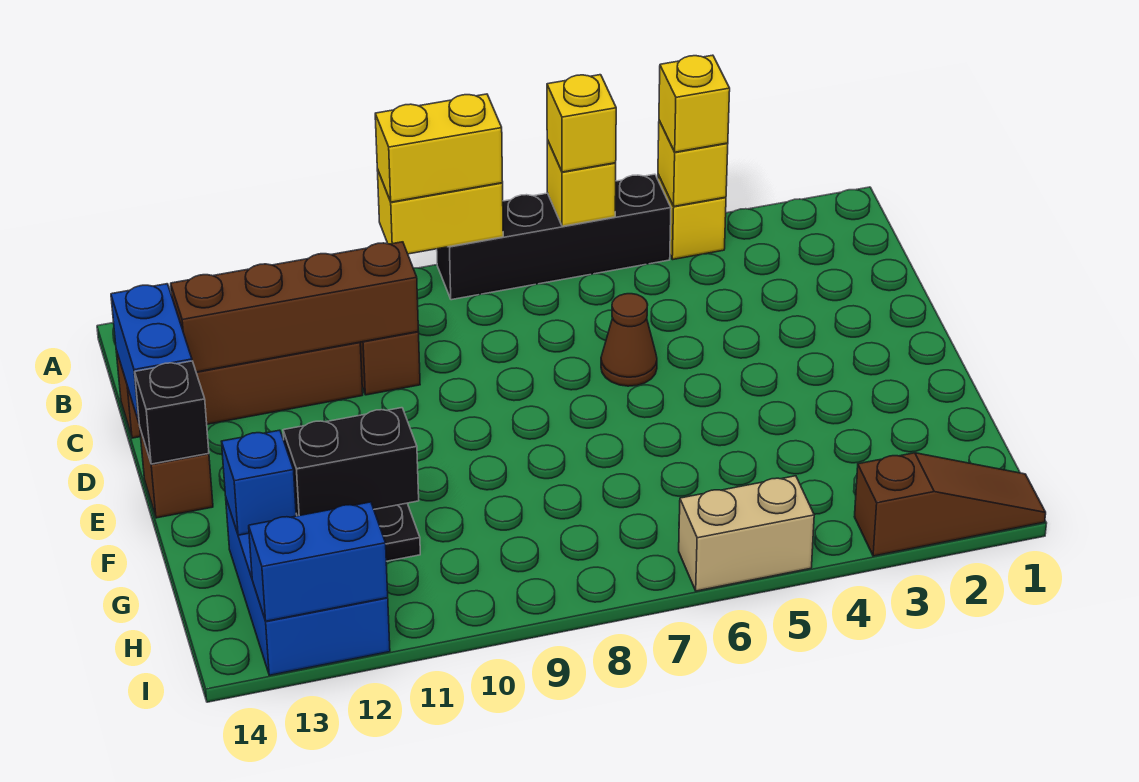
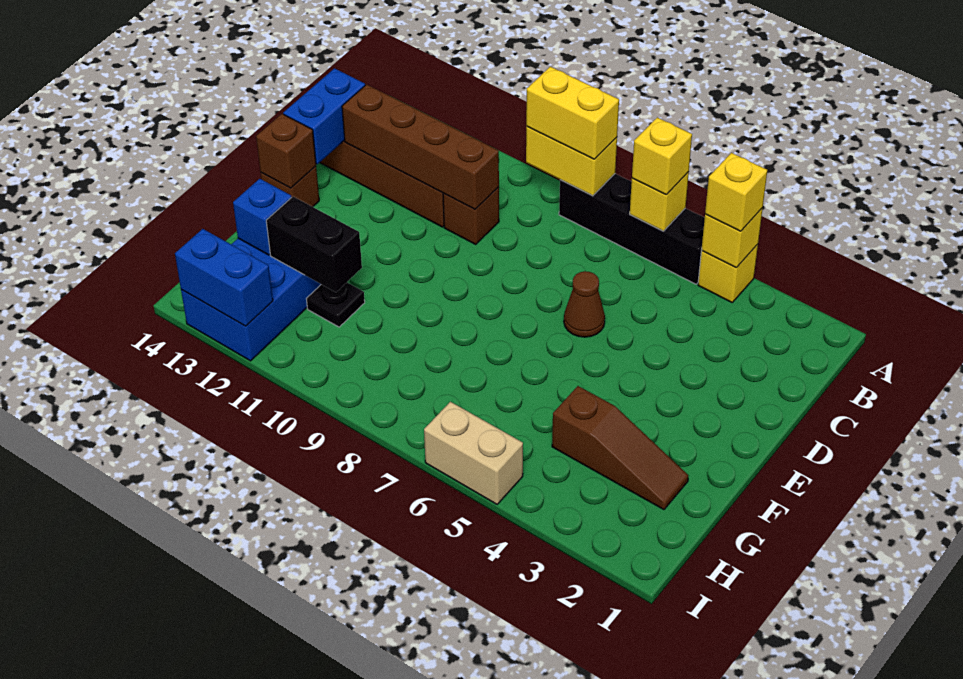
black brick E14 level 2 -> brown brick E14 level 2
brown slope I1:I3 level 1 top 3 -> brown slope G2:G4 level 1 top 4

